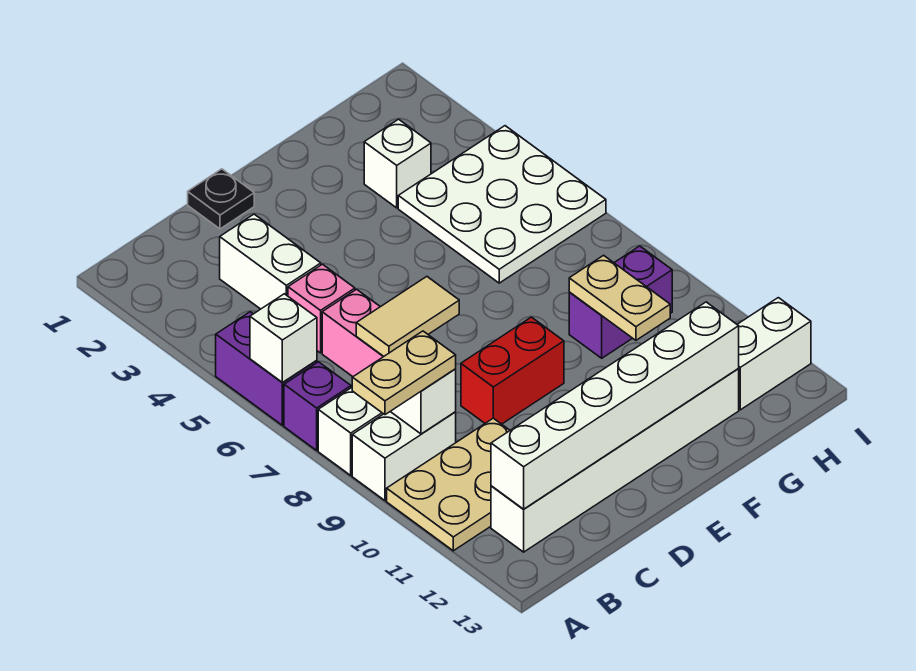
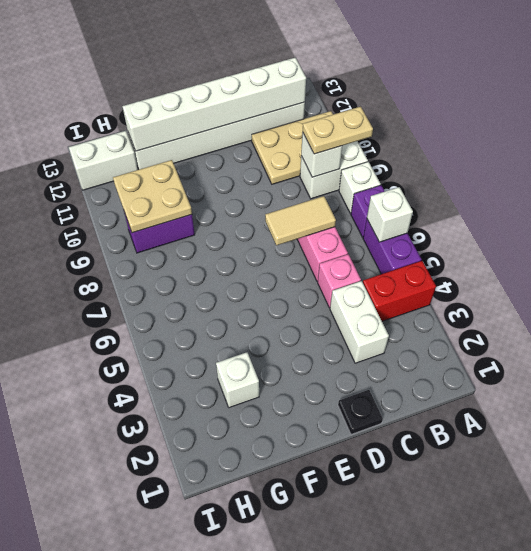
red brick D9:E9 level 1 -> red brick A4:B4 level 1
white plate G4:I6 level 1 -> none
tan plate G9:G10 level 2 -> tan plate G9:H10 level 2

